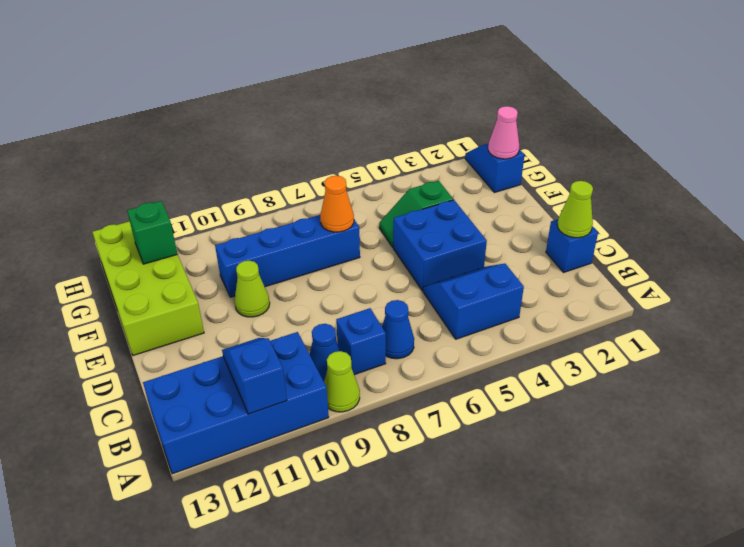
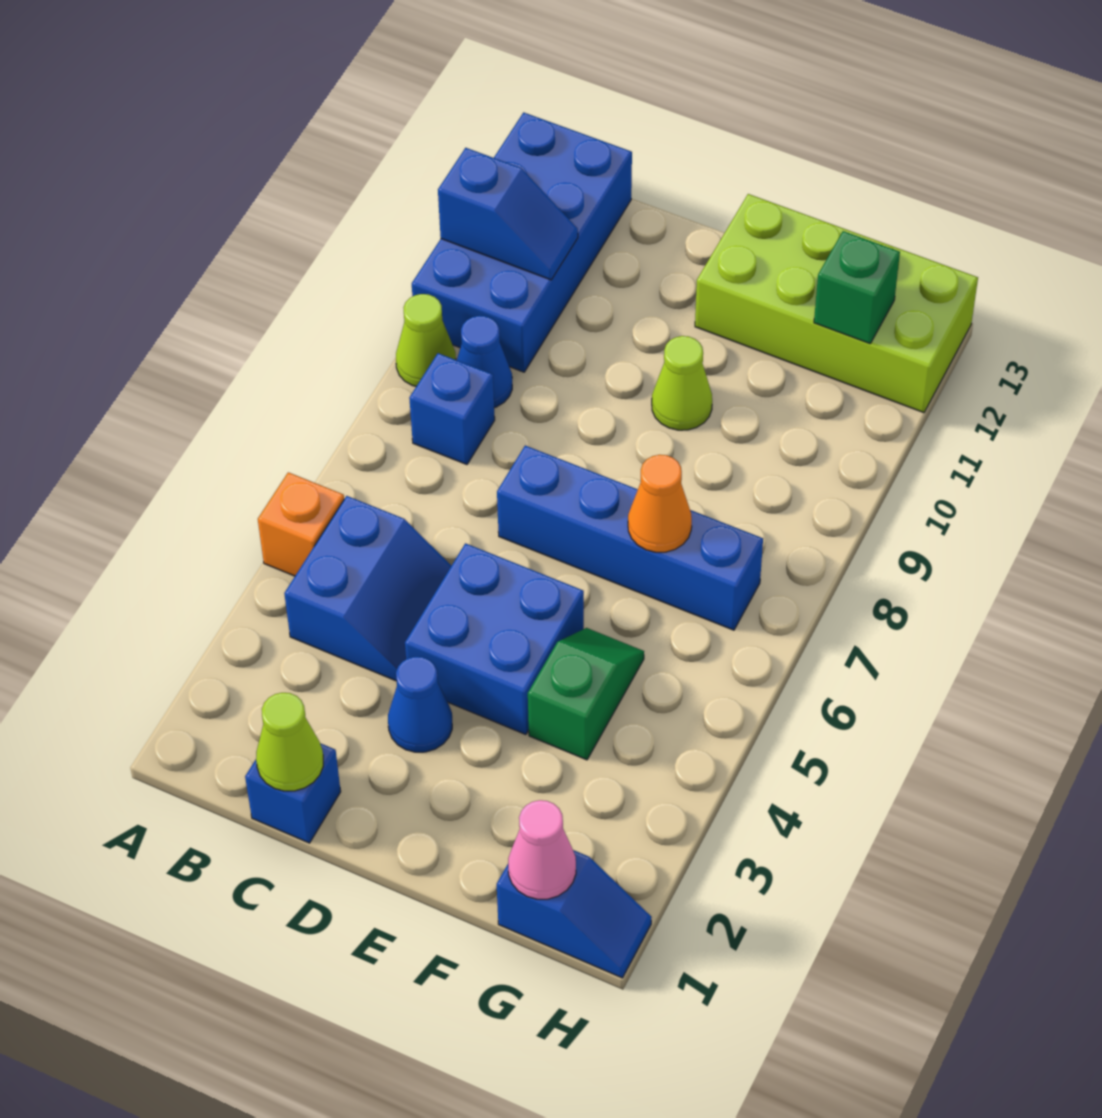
none -> orange brick A5 level 1
blue cone B7 level 1 -> blue cone D3 level 1
blue brick F7:F10 level 1 -> blue brick D7:G7 level 1

